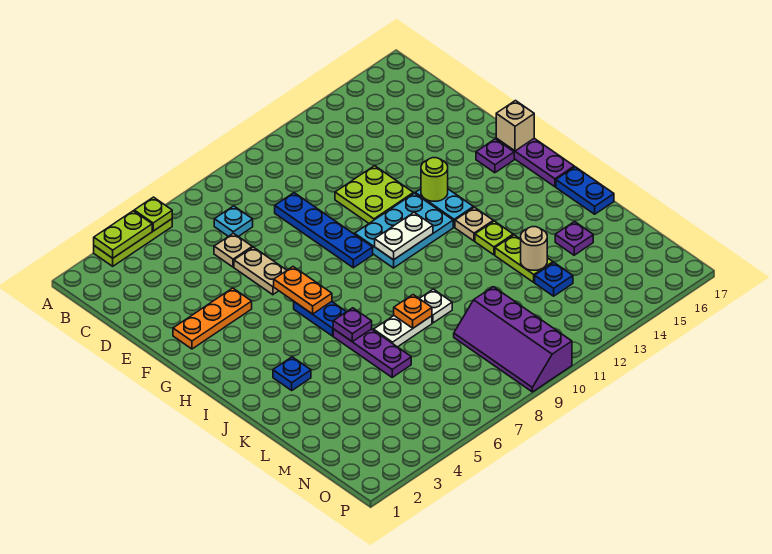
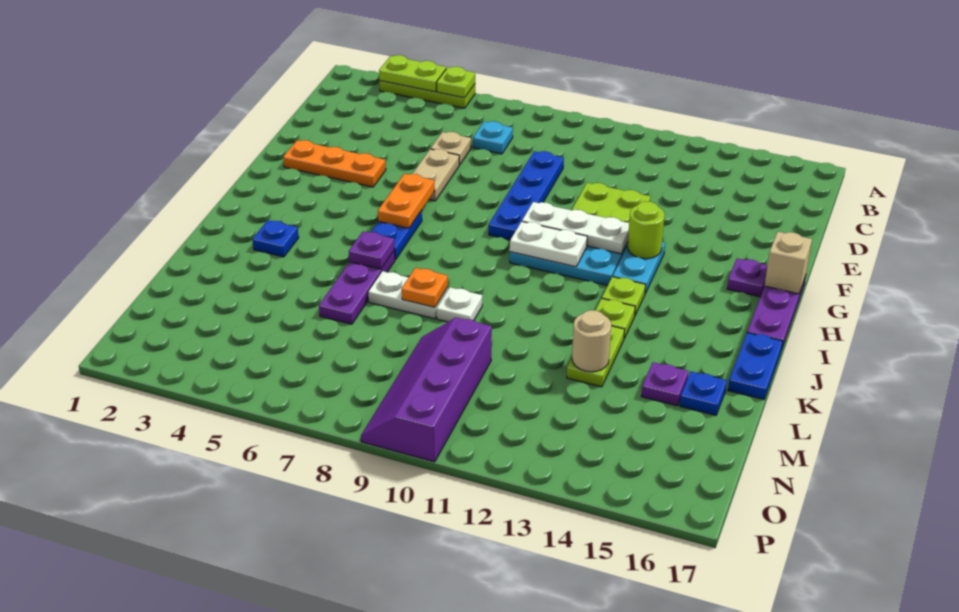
none -> white plate G10:G12 level 2
tan plate I13 level 1 -> lime plate I13 level 1
blue plate M13 level 1 -> blue plate L16 level 1

